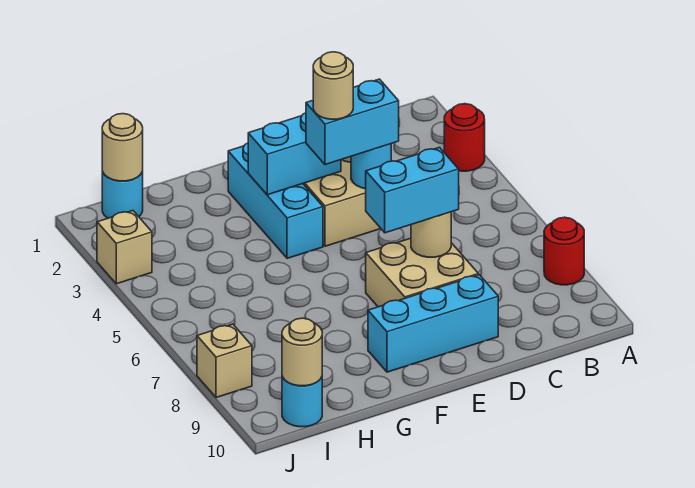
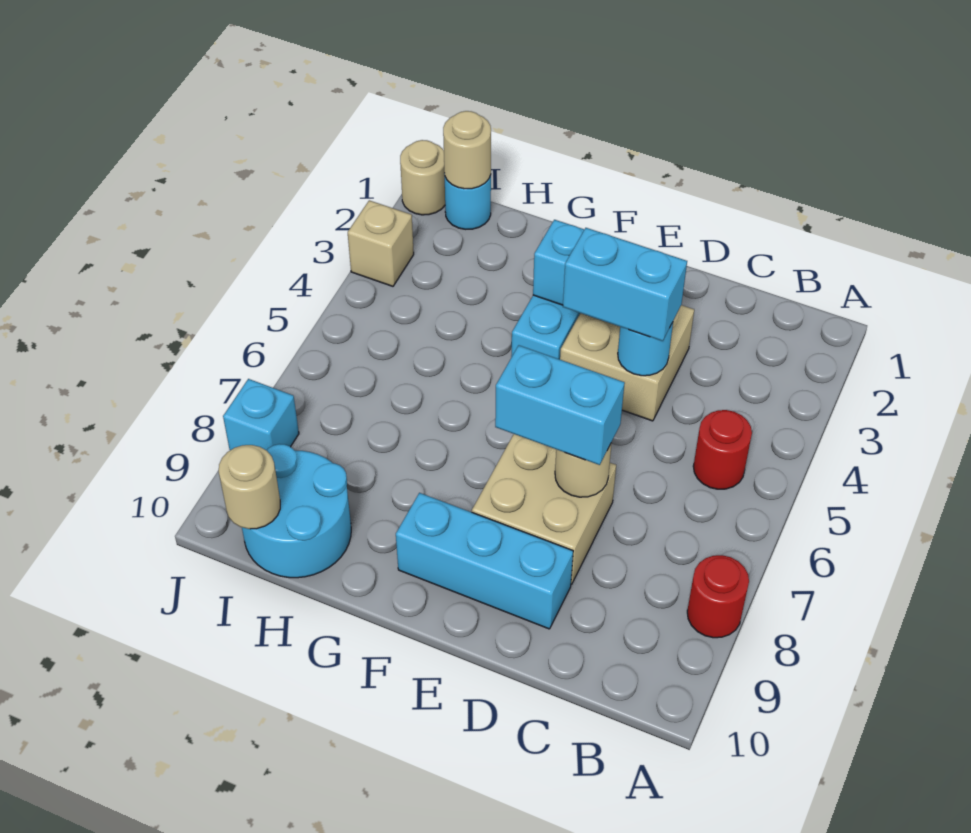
red round brick A3 level 1 -> red round brick B5 level 1
tan round brick E4 level 4 -> tan round brick J1 level 1
cyan round brick I10 level 1 -> cyan round brick H9:I10 level 1
tan brick J8 level 1 -> cyan brick J8 level 1

